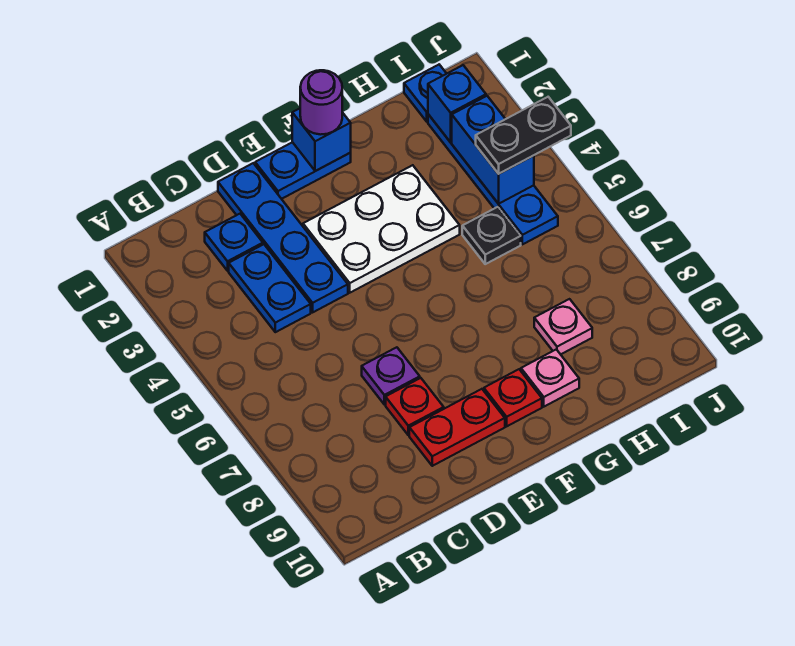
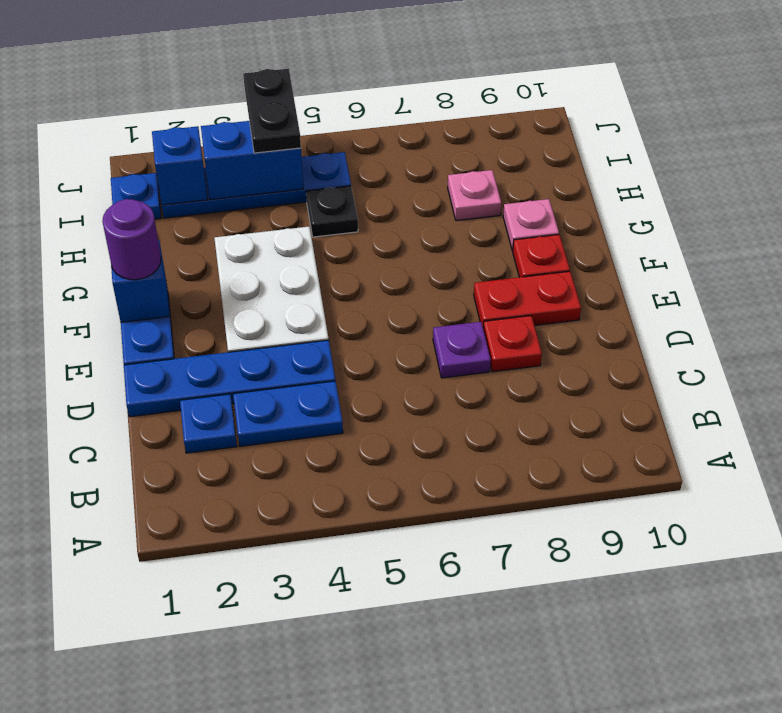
red plate D9:E9 level 1 -> red plate E8:E9 level 1

